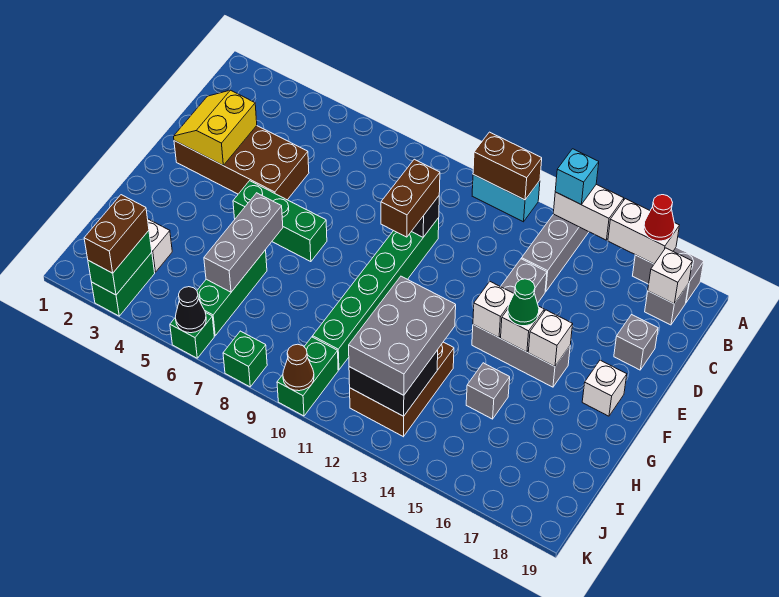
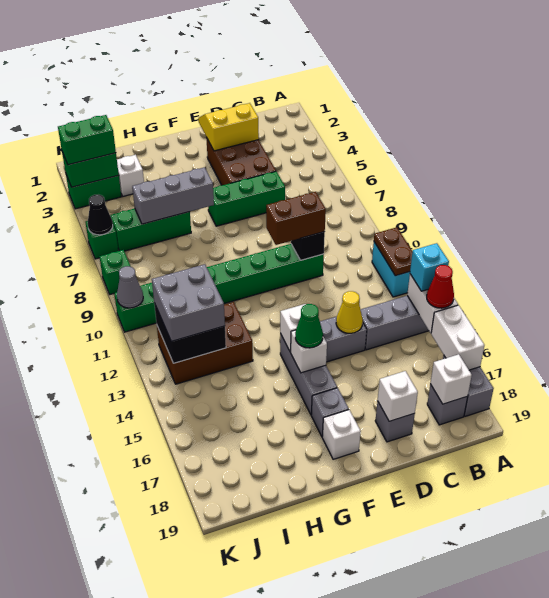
brown brick A11:A12 level 2 -> brown plate A11:A12 level 2
red cone A17 level 3 -> red cone A15 level 3
brown brick D2:E5 level 1 -> brown brick D3:E5 level 1
none -> yellow cone D14 level 2
green brick F5:F7 level 1 -> green brick D6:F6 level 1
white brick F16 level 2 -> white brick D18 level 2
grey brick H12:J13 level 3 -> grey brick I12:J13 level 3
grey brick H15 level 1 -> grey brick F17 level 1
brown brick J3:K3 level 3 -> green brick J3:K3 level 3
brown cone K10 level 2 -> grey cone K10 level 2

